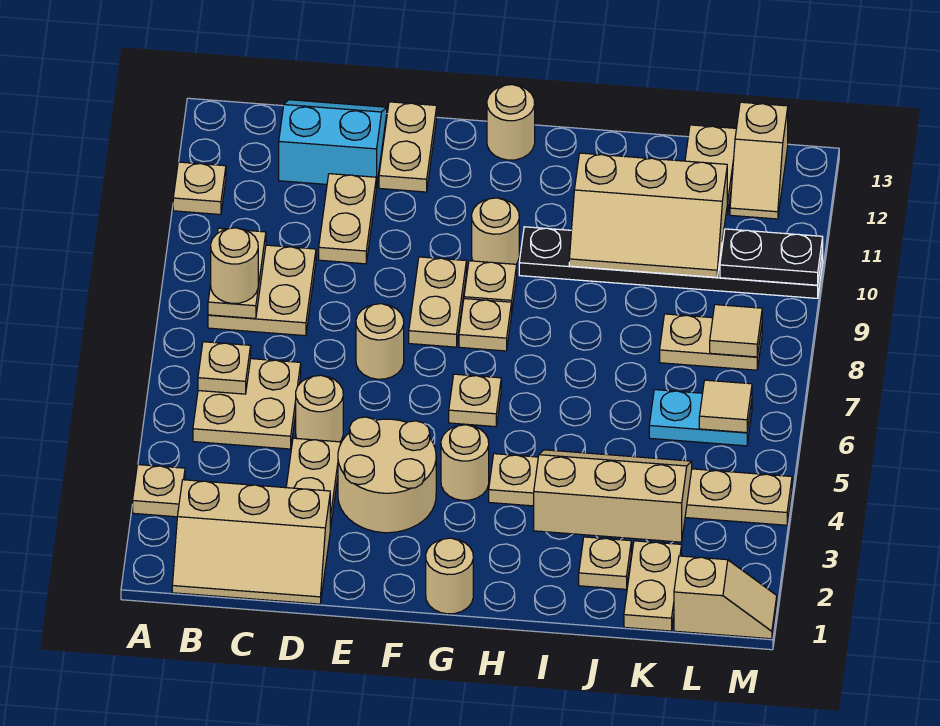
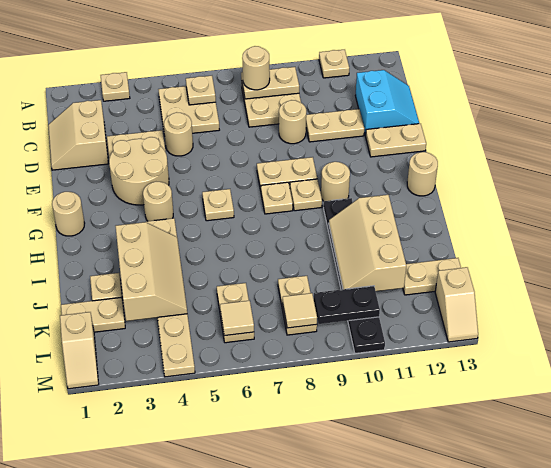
tan slope B1:D2 level 1 top 2 -> tan slope C1:D2 level 1 top 2
tan round brick E7 level 1 -> tan round brick D9 level 1
cyan plate K6:L6 level 1 -> tan plate K6:L6 level 1
black plate L10:M10 level 2 -> black plate L9:L10 level 2
tan slope L12:L13 level 1 top 13 -> tan slope L13:M13 level 1 top L

